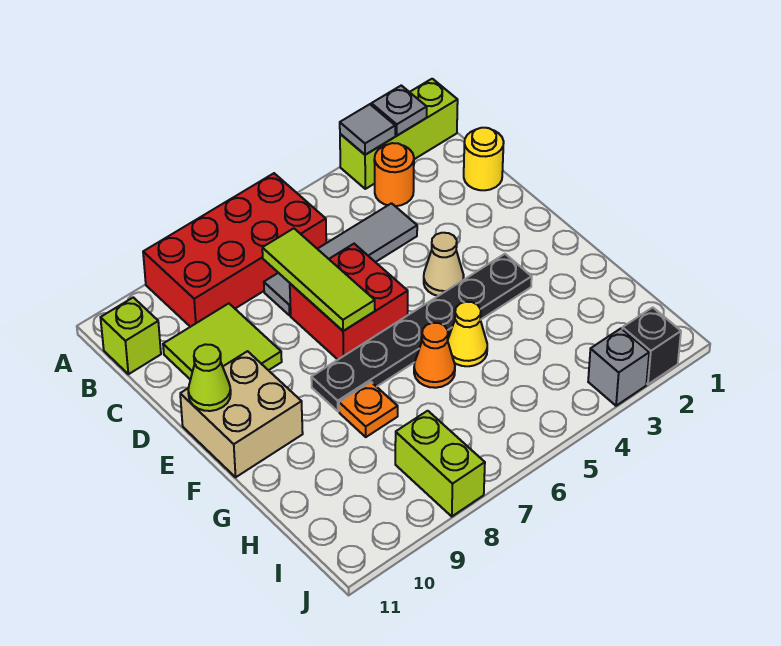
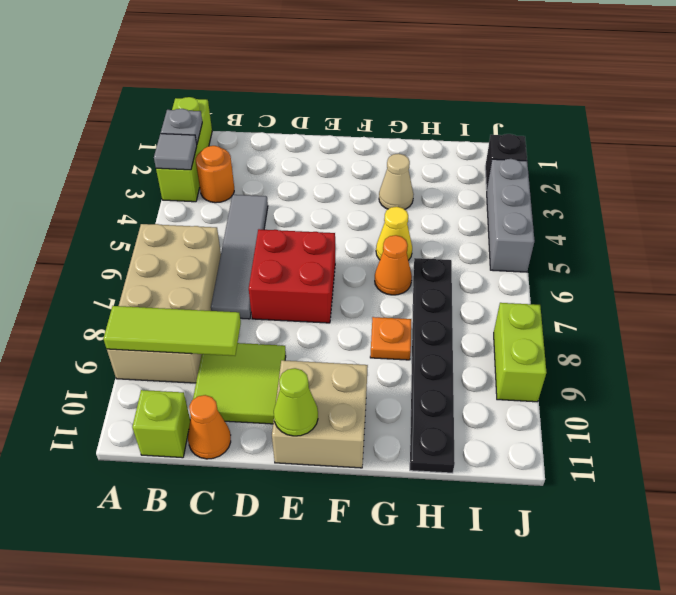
red brick A6:B9 level 1 -> tan brick A6:B9 level 1
yellow round brick C1 level 1 -> none
lime tile C7:E7 level 2 -> lime tile A9:C9 level 2
none -> orange cone C11 level 1
tan cone E4 level 1 -> tan cone G3 level 1
black plate F3:F8 level 1 -> black plate H6:H11 level 1
lime brick I8:J8 level 1 -> lime brick J8:J9 level 1
grey brick J3 level 1 -> grey brick J3:J5 level 1

